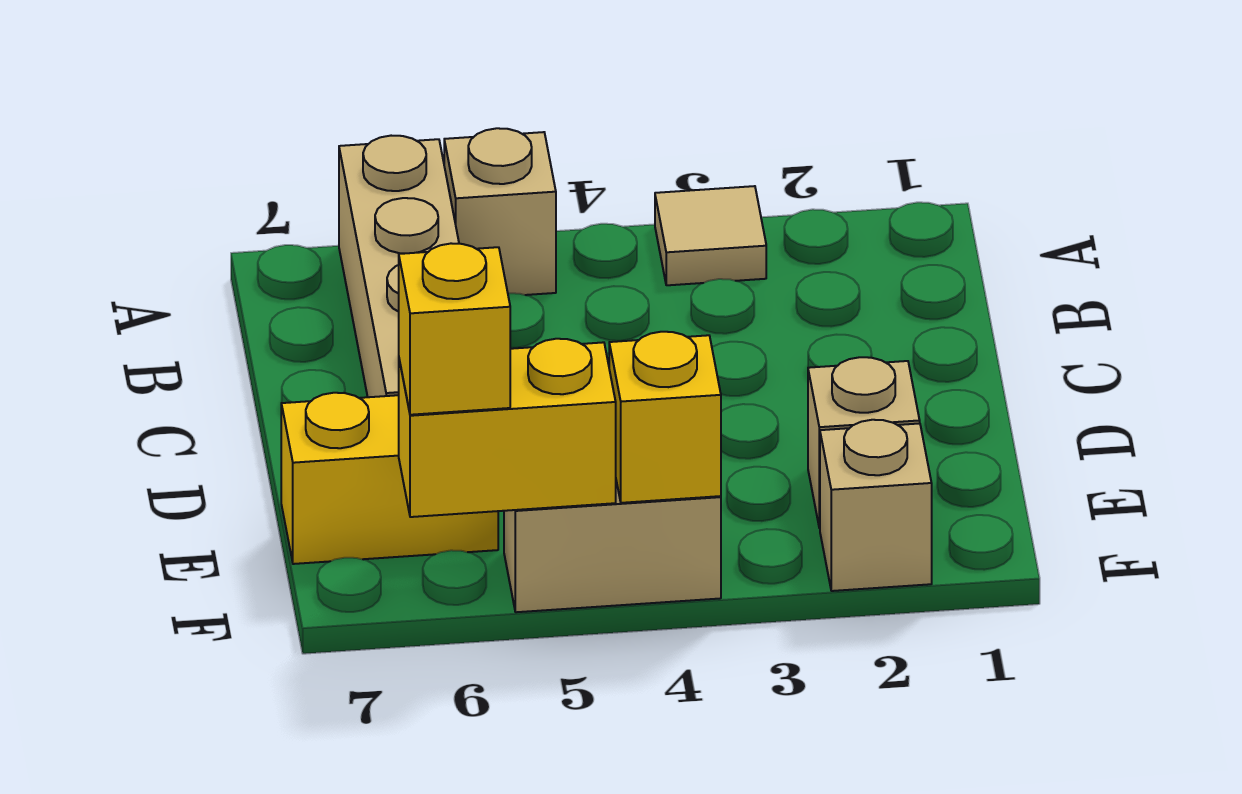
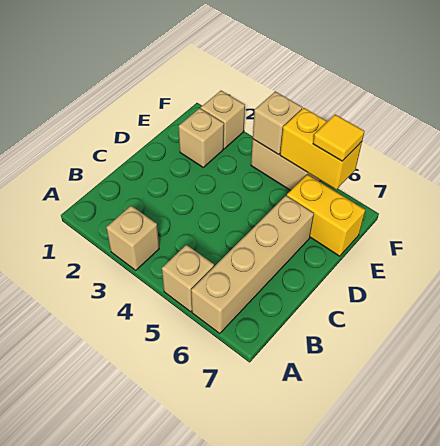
tan tile A3 level 1 -> tan brick A3 level 1
yellow brick F4 level 2 -> tan brick F4 level 2
yellow brick F6 level 3 -> yellow tile F6 level 3

